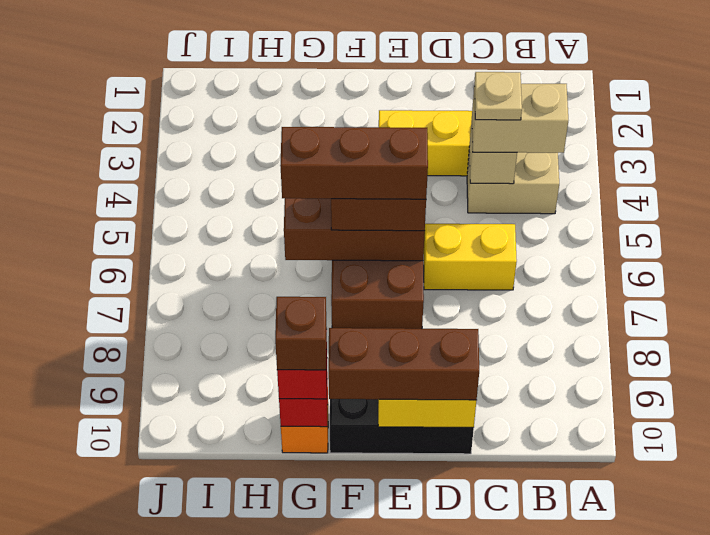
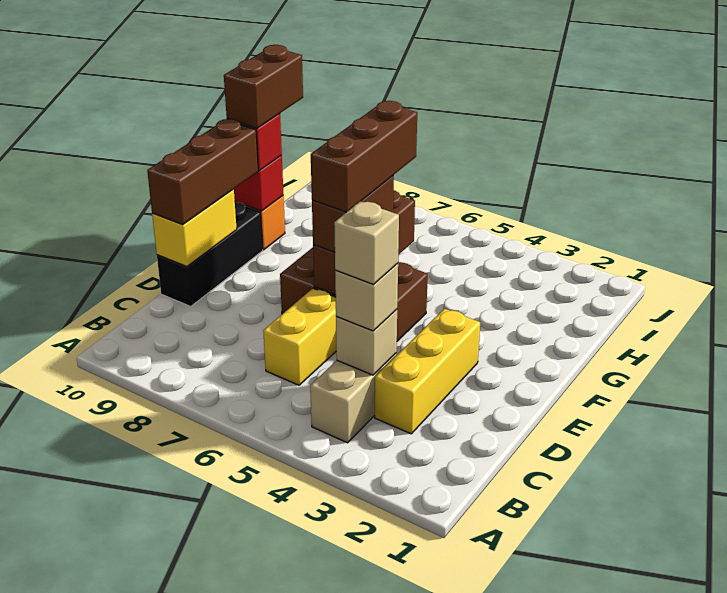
tan brick B4:C4 level 3 -> tan brick C4 level 3
tan plate C4 level 4 -> tan brick C4 level 4
brown brick G10 level 4 -> brown brick G10:H10 level 4

